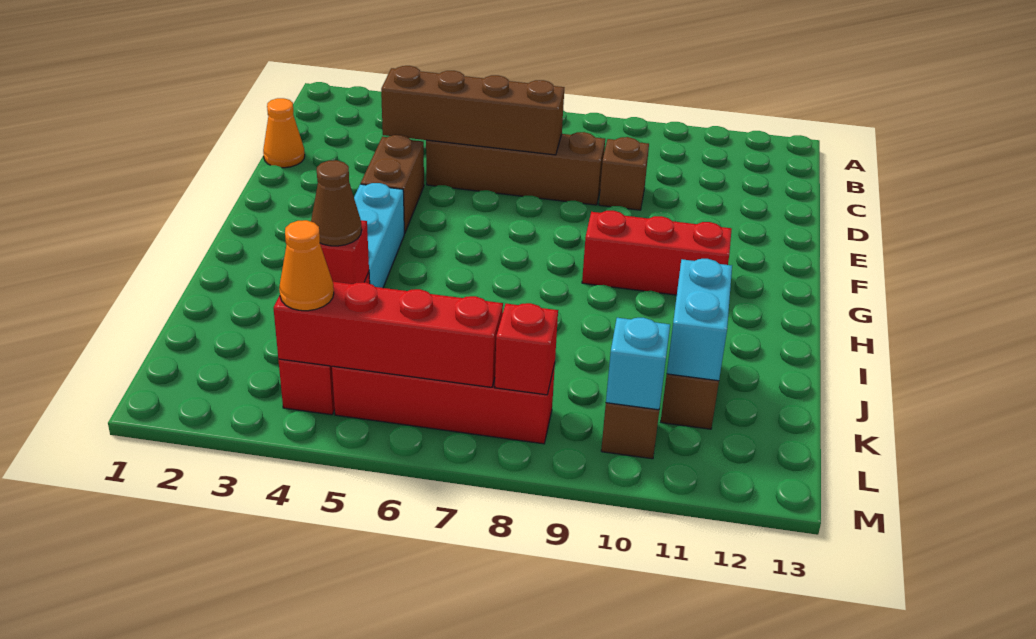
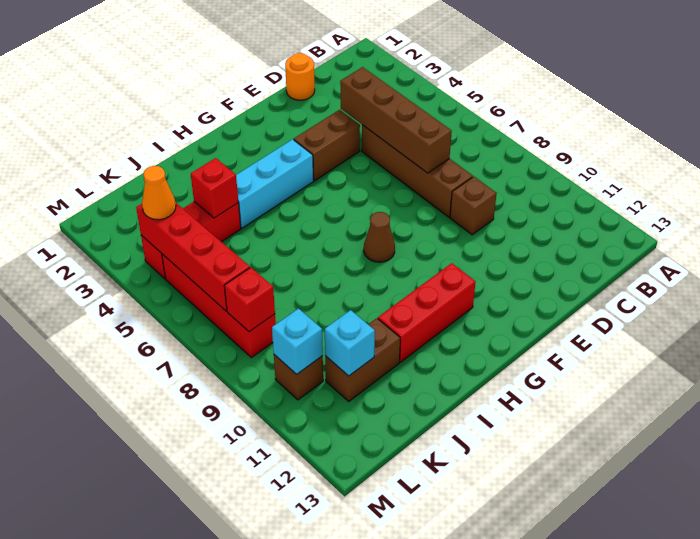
orange cone D1 level 1 -> orange round brick D1 level 1
red brick G9:G11 level 1 -> red brick G11:I11 level 1
brown cone J4 level 3 -> brown cone G8 level 1
cyan brick J11:K11 level 2 -> cyan brick K11 level 2

